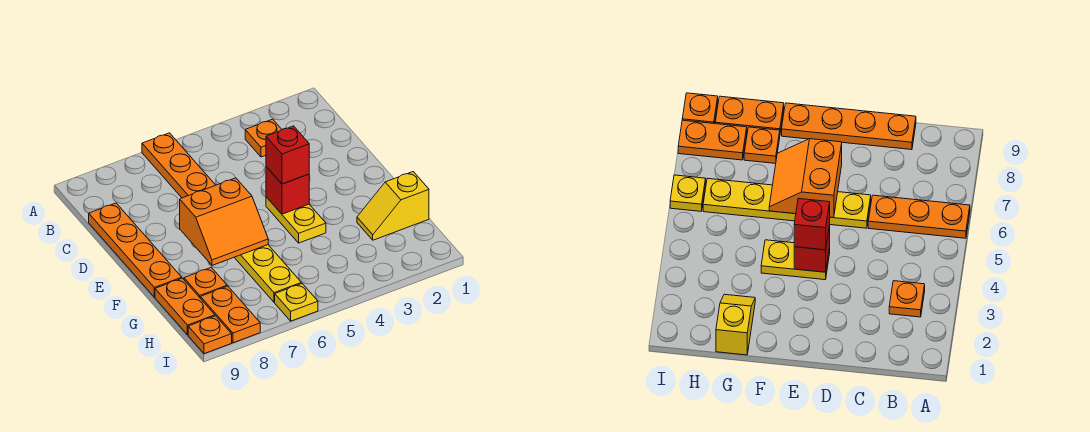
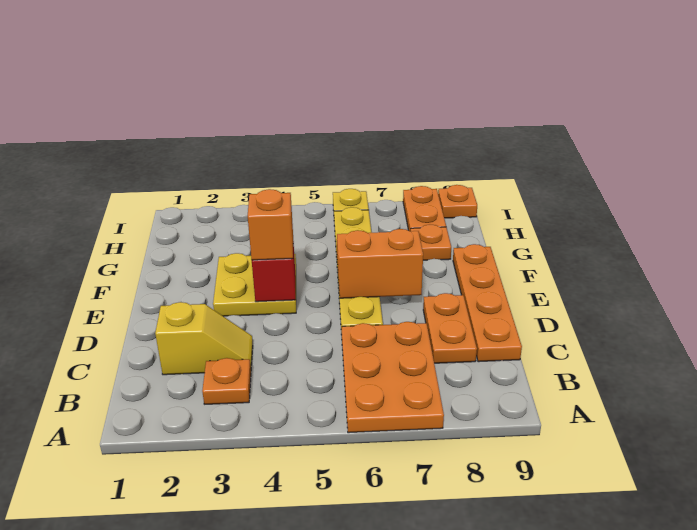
orange plate A6:C6 level 1 -> orange plate A6:C7 level 1
yellow plate E4:F4 level 1 -> yellow plate E3:F4 level 1
red brick E4 level 3 -> orange brick E4 level 3
yellow slope G1:G2 level 1 top 1 -> yellow slope C2:C3 level 1 top 2
orange plate G9:H9 level 1 -> orange plate C8:D8 level 1

